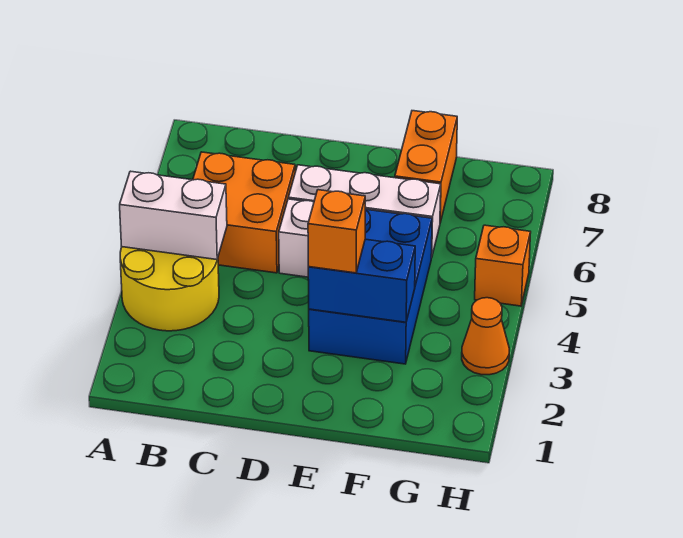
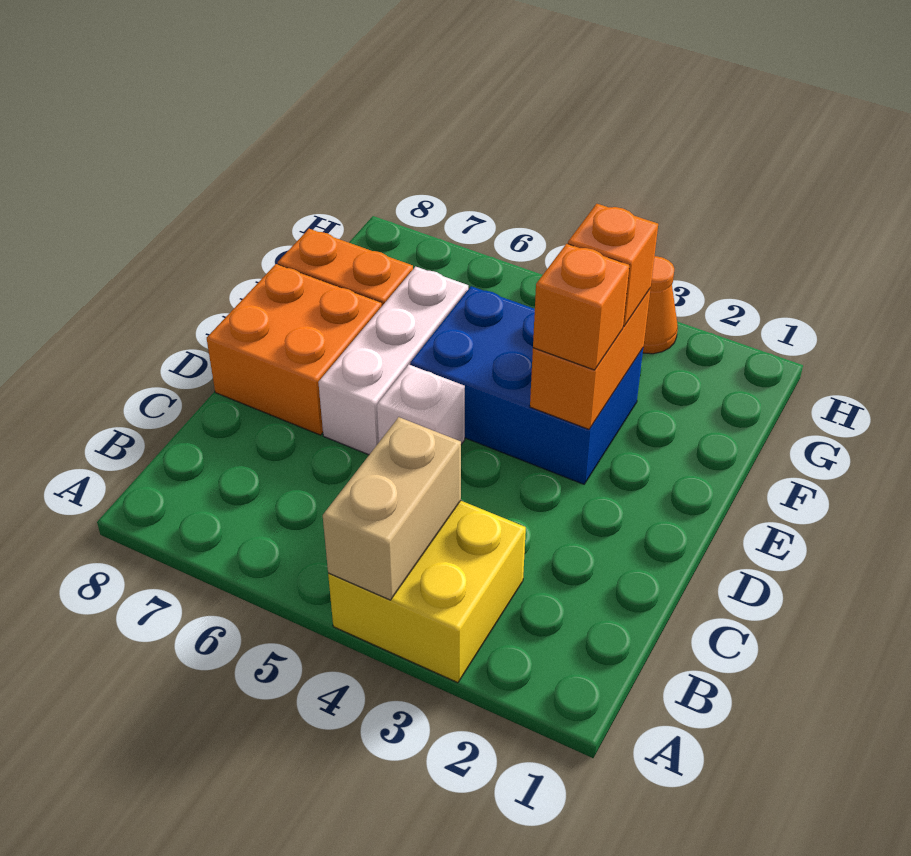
yellow round brick A3:B4 level 1 -> yellow brick A3:B4 level 1
white brick A4:B4 level 2 -> tan brick A4:B4 level 2
orange brick B5:C6 level 1 -> orange brick D7:E8 level 1
blue brick E3:F3 level 2 -> orange brick E3:F3 level 2
orange brick H5 level 1 -> orange brick F3 level 3

